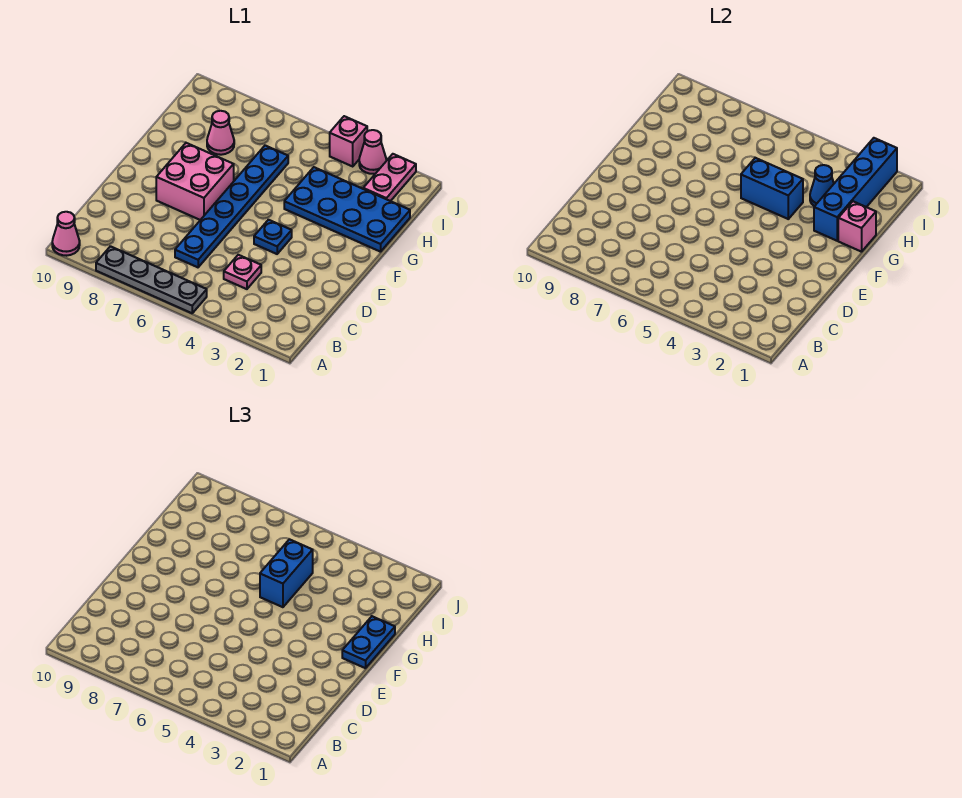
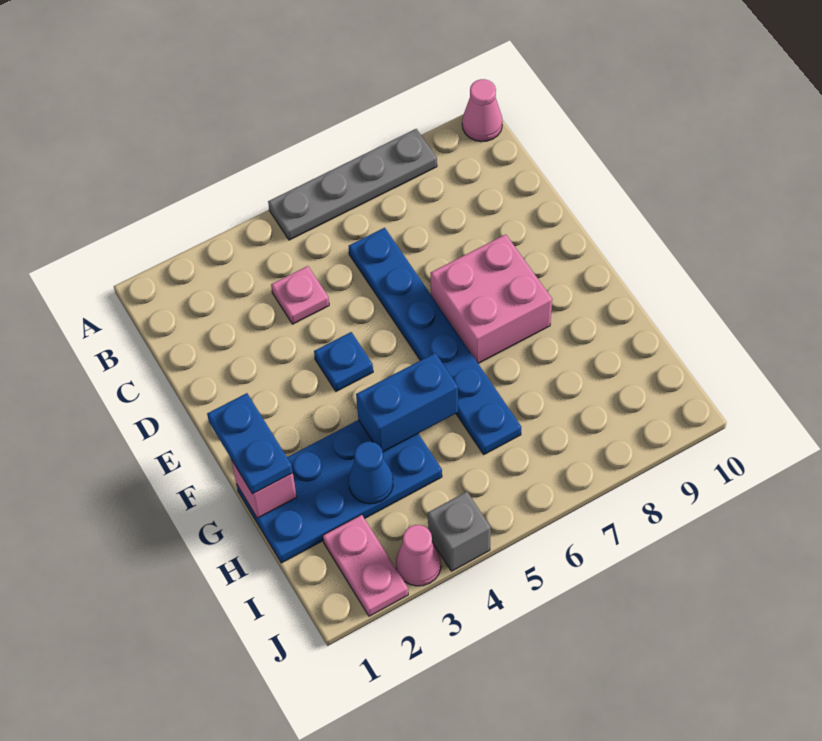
blue brick G2:J2 level 2 -> none
blue brick G5:H5 level 3 -> none
pink cone H8 level 1 -> none
pink brick J4 level 1 -> grey brick J4 level 1

